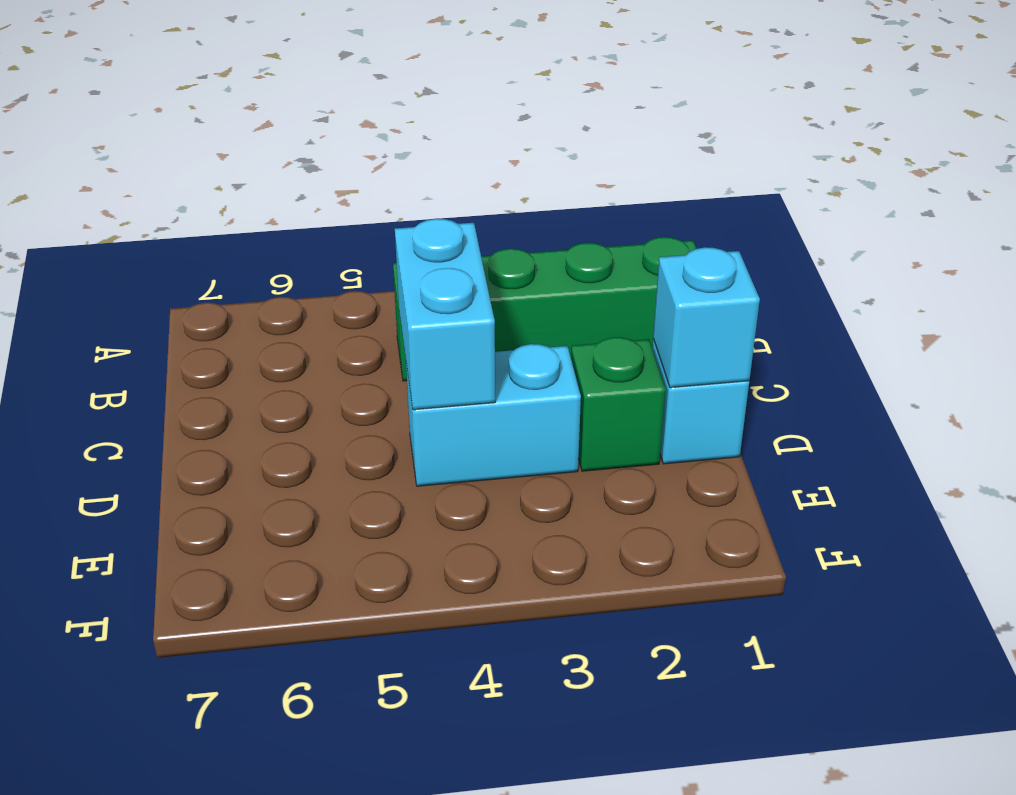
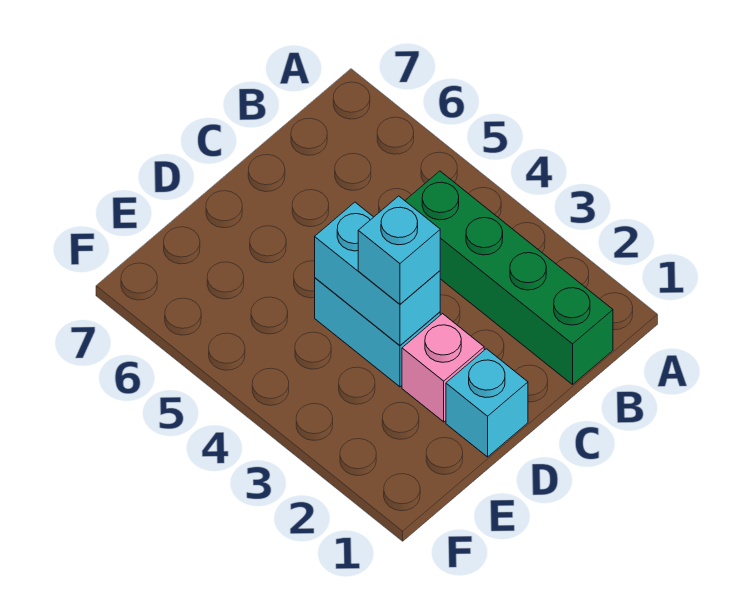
cyan brick C4:D4 level 2 -> cyan brick D3:D4 level 2
cyan brick D1 level 2 -> cyan brick D3 level 3
green brick D2 level 1 -> pink brick D2 level 1

